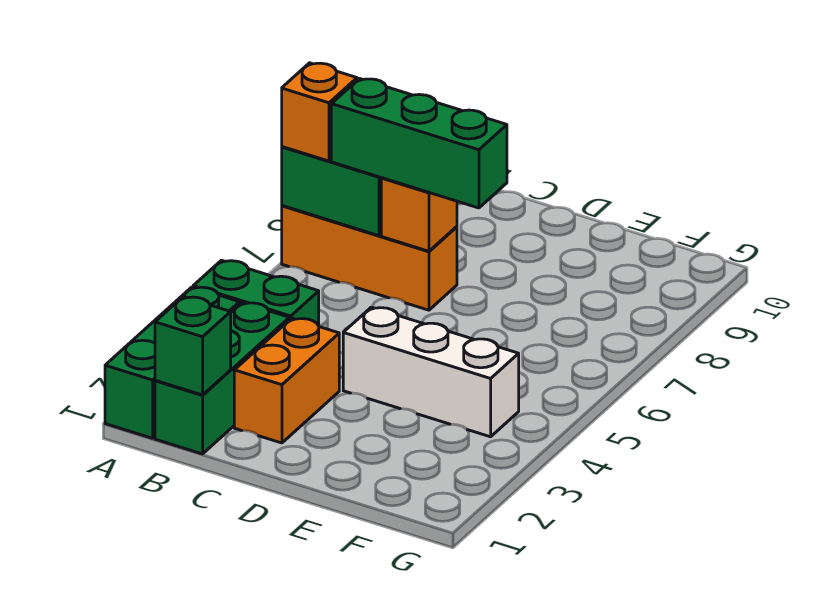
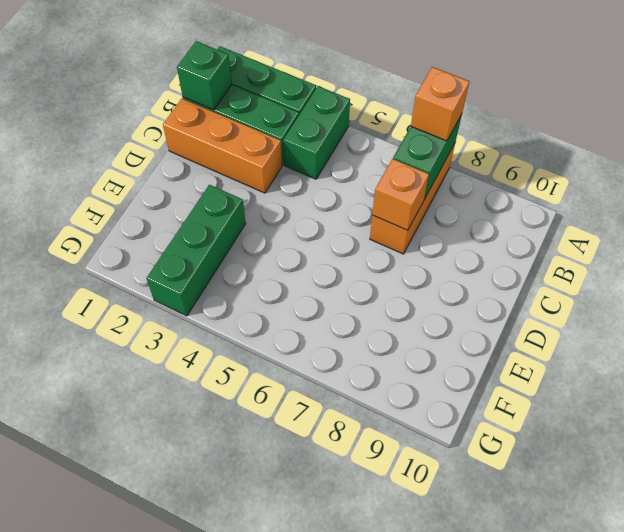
green brick B7:D7 level 3 -> green brick E3:G3 level 1
orange brick C2:C3 level 1 -> orange brick C1:C3 level 1
white brick D4:F4 level 1 -> none

